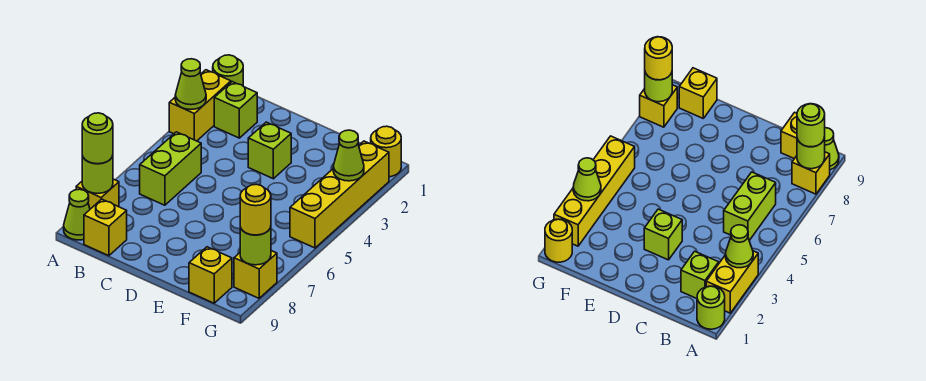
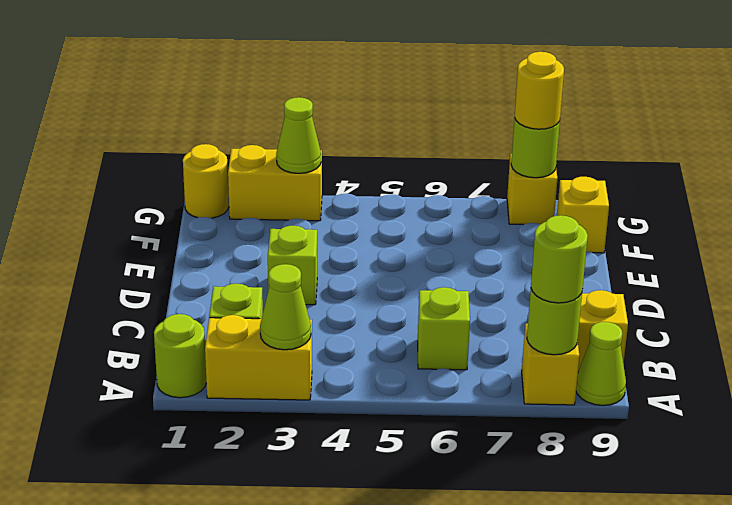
lime brick B5:B6 level 1 -> lime brick B6 level 1
yellow brick G2:G5 level 1 -> yellow brick G2:G3 level 1

